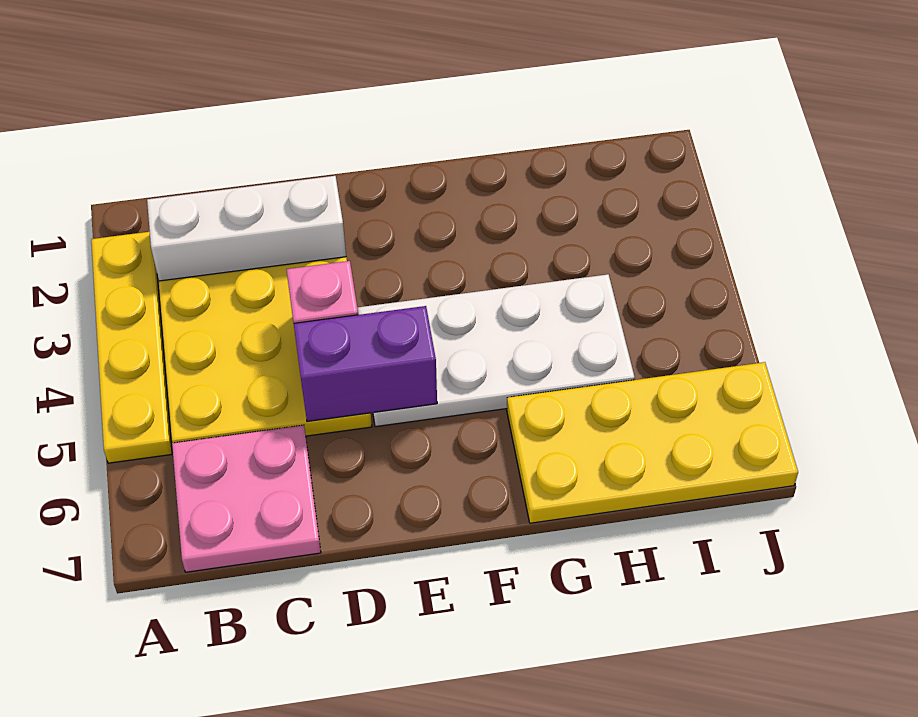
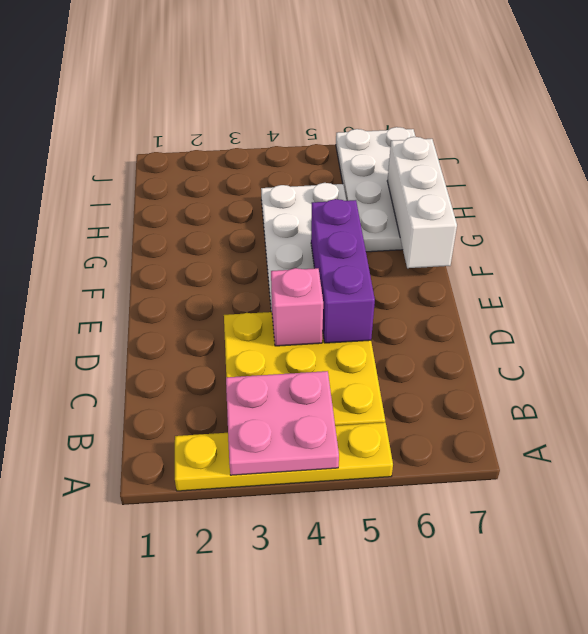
white brick B2:D2 level 1 -> white brick F7:H7 level 2
pink plate B6:C7 level 1 -> pink plate A3:B4 level 2
purple brick D5:E5 level 2 -> purple brick D5:F5 level 2
yellow plate G6:J7 level 1 -> white plate G6:J7 level 1

